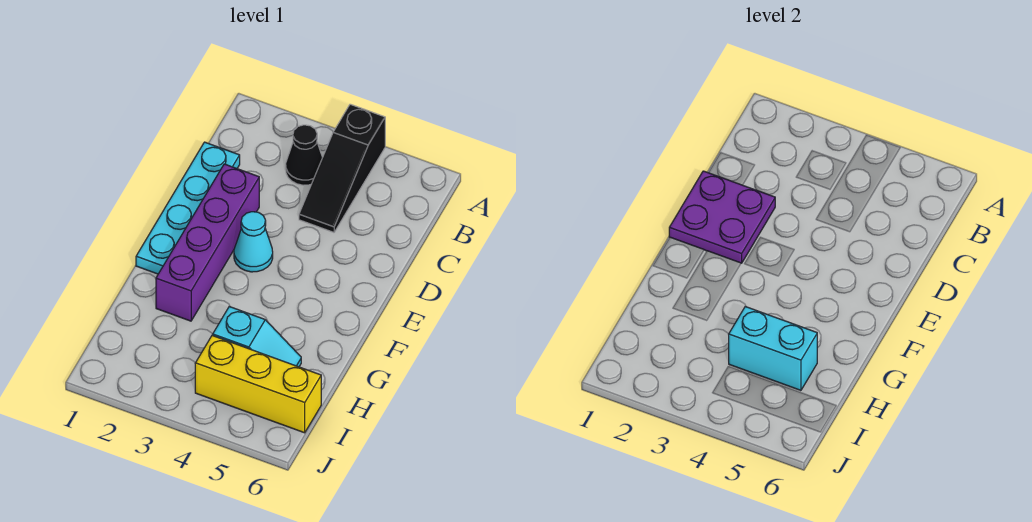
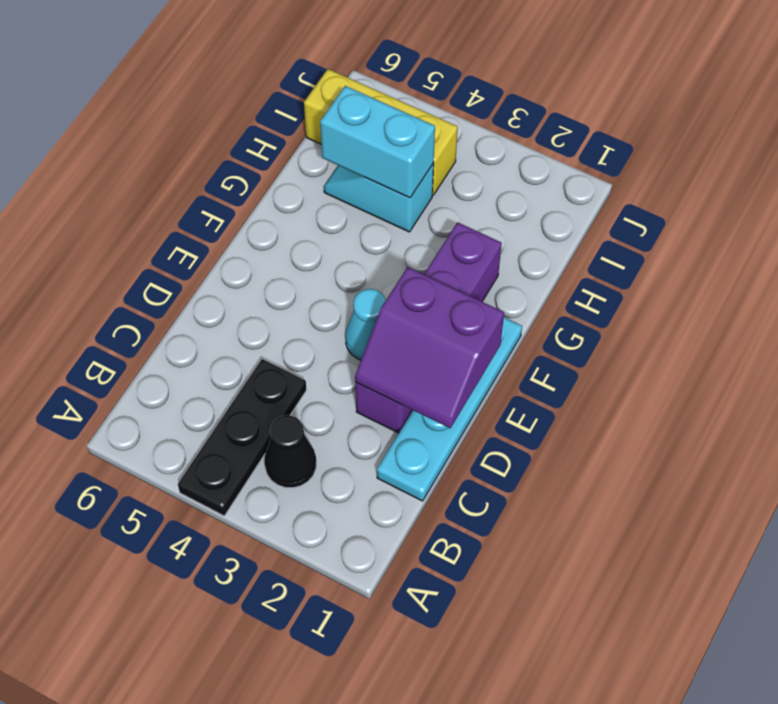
black slope A4:C4 level 1 top A -> black plate A4:C4 level 1
purple plate D1:E2 level 2 -> purple slope D1:E2 level 2 top E

